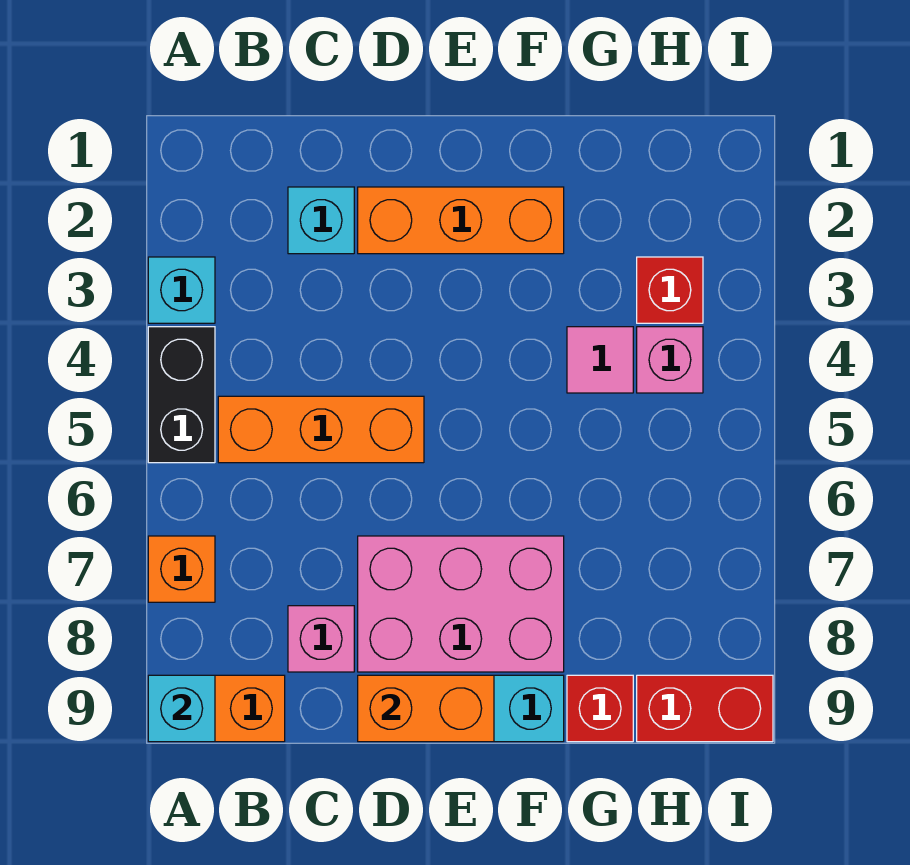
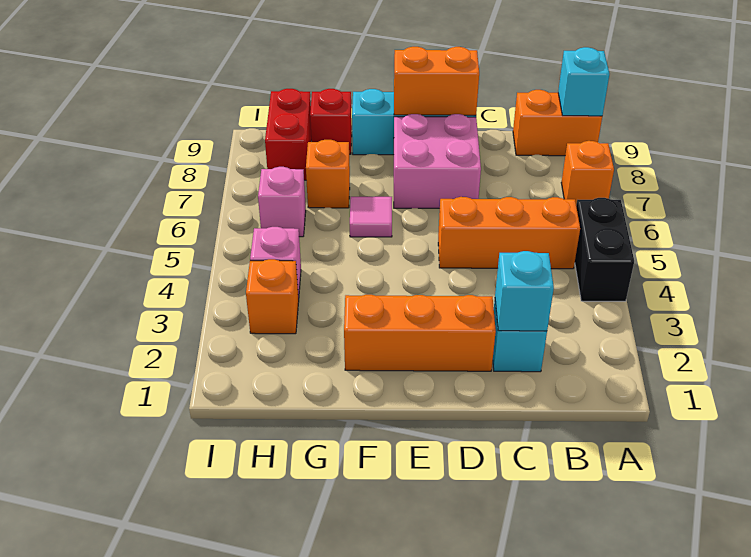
cyan brick A3 level 1 -> cyan brick C2 level 2
pink brick C8 level 1 -> pink brick H6 level 1
pink brick D7:F8 level 1 -> pink brick D7:E8 level 1
pink tile G4 level 1 -> pink tile F6 level 1
none -> orange brick G7 level 1
red brick H3 level 1 -> orange brick H3 level 1
red brick H9:I9 level 1 -> red brick H8:H9 level 1

